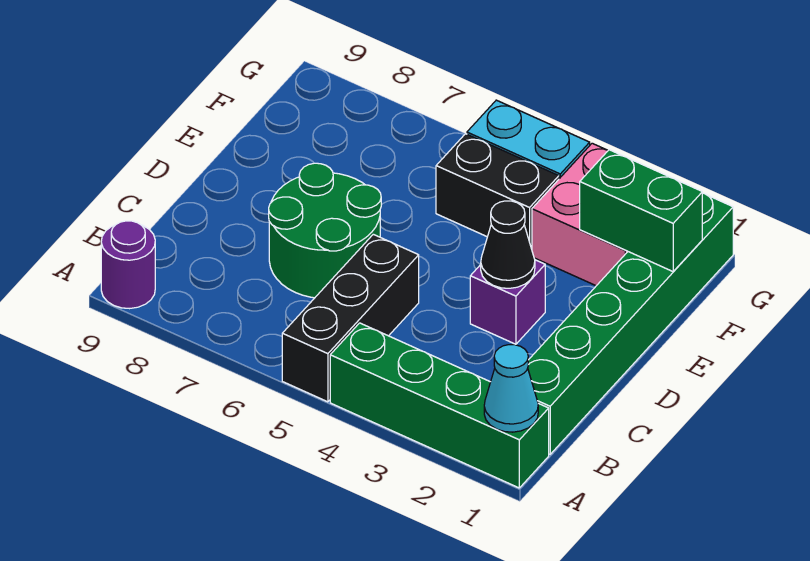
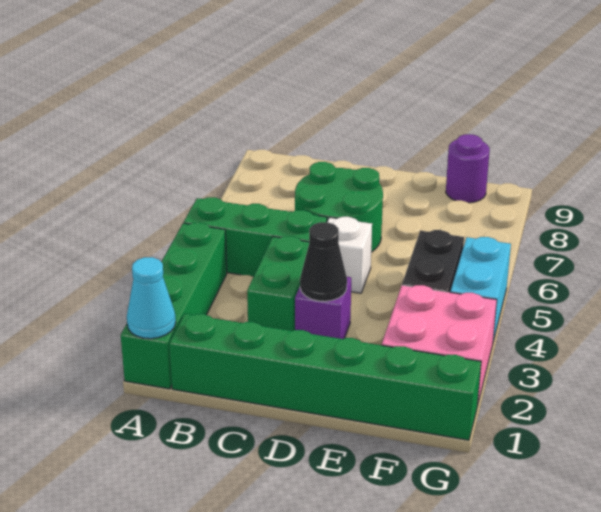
black brick A5:C5 level 1 -> green brick A5:C5 level 1
purple round brick A9 level 1 -> purple round brick F9 level 1
none -> white brick D5 level 1
green brick F1:F2 level 2 -> green brick C3:C4 level 1

